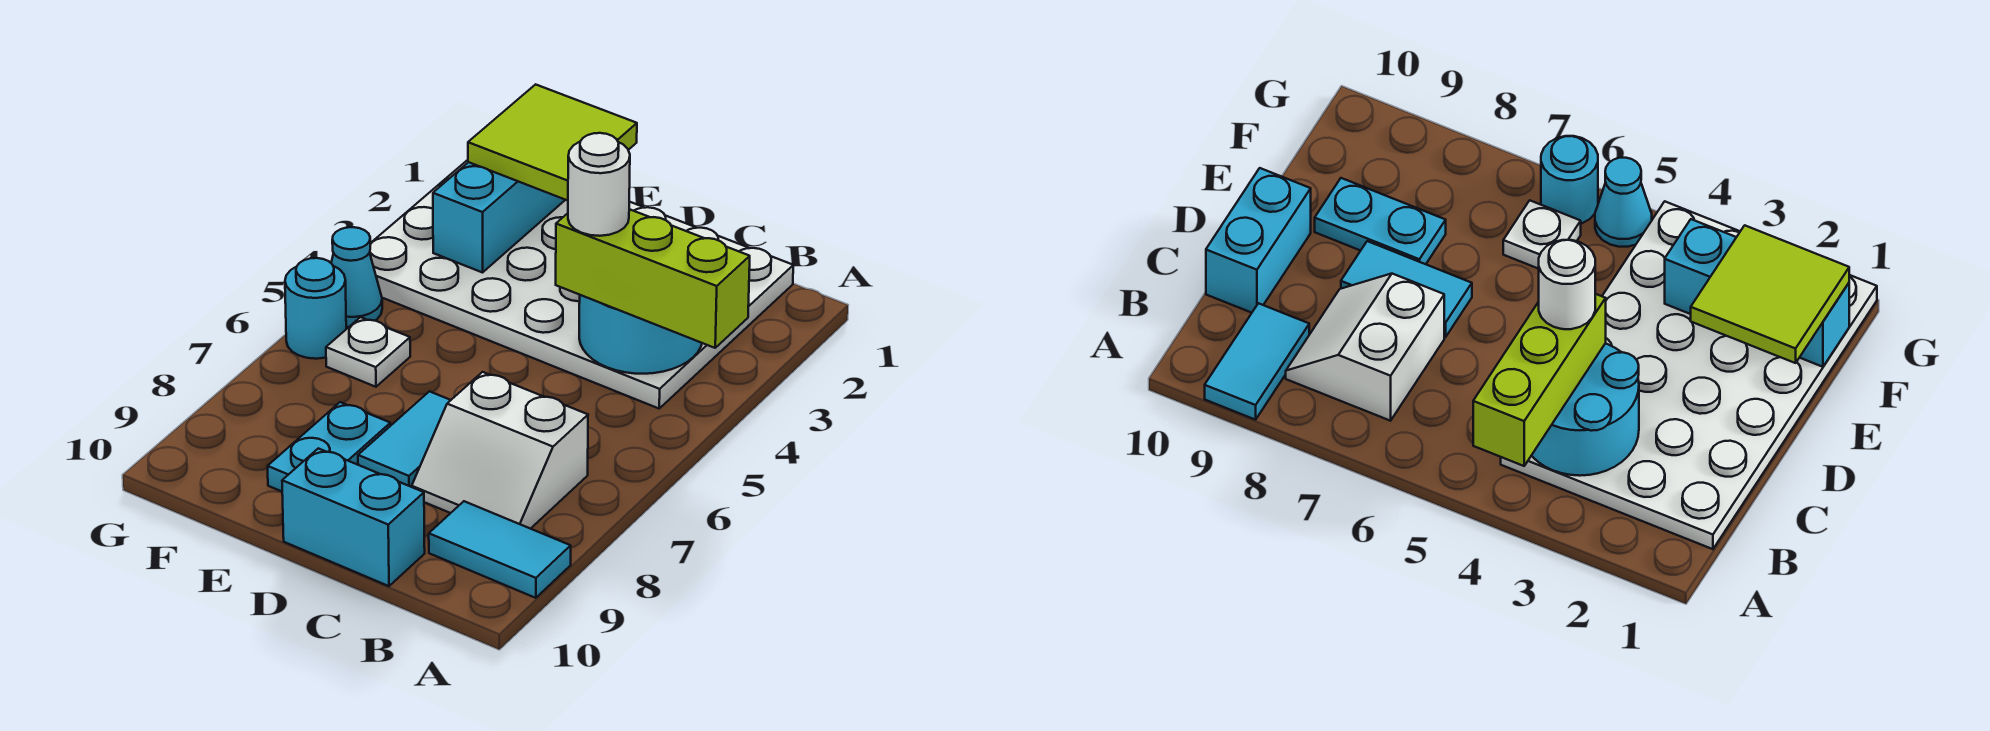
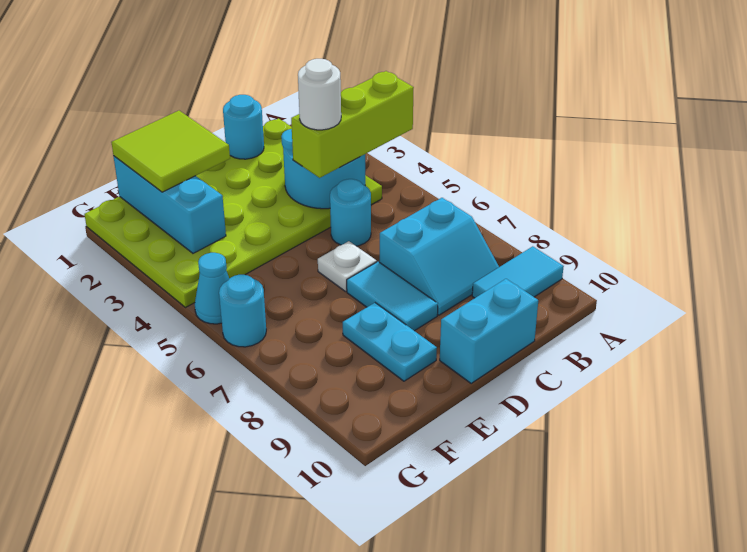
white plate B1:G4 level 1 -> lime plate B1:G4 level 1
white slope B7:C8 level 1 top 7 -> cyan slope B7:C8 level 1 top 7
none -> cyan round brick C1 level 2
none -> cyan round brick C5 level 1
white plate F6 level 1 -> white plate D6 level 1

